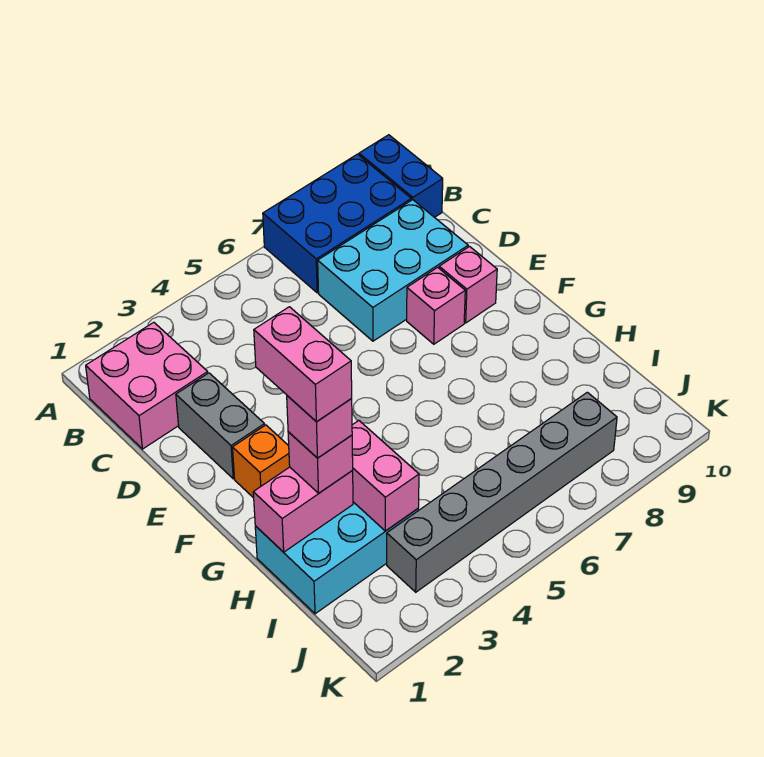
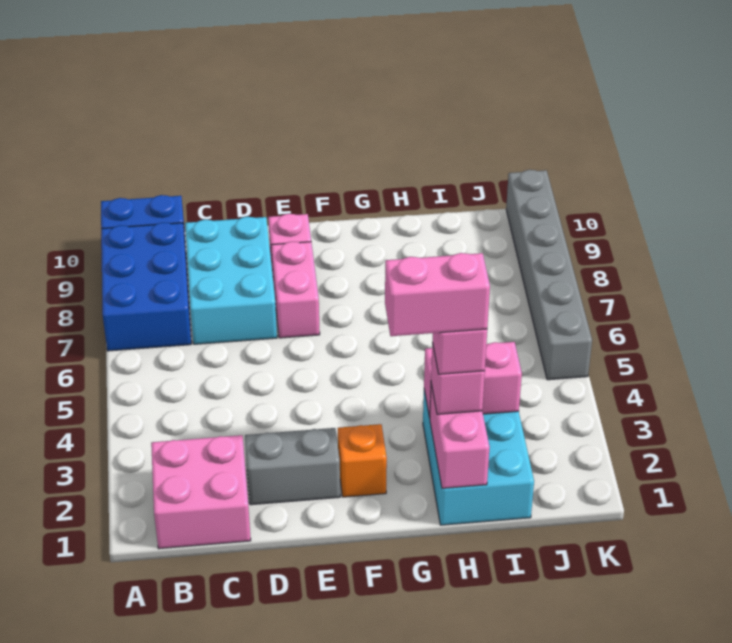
pink brick E8 level 1 -> pink brick E7:E8 level 1
grey brick J3:J8 level 1 -> grey brick K5:K10 level 1

